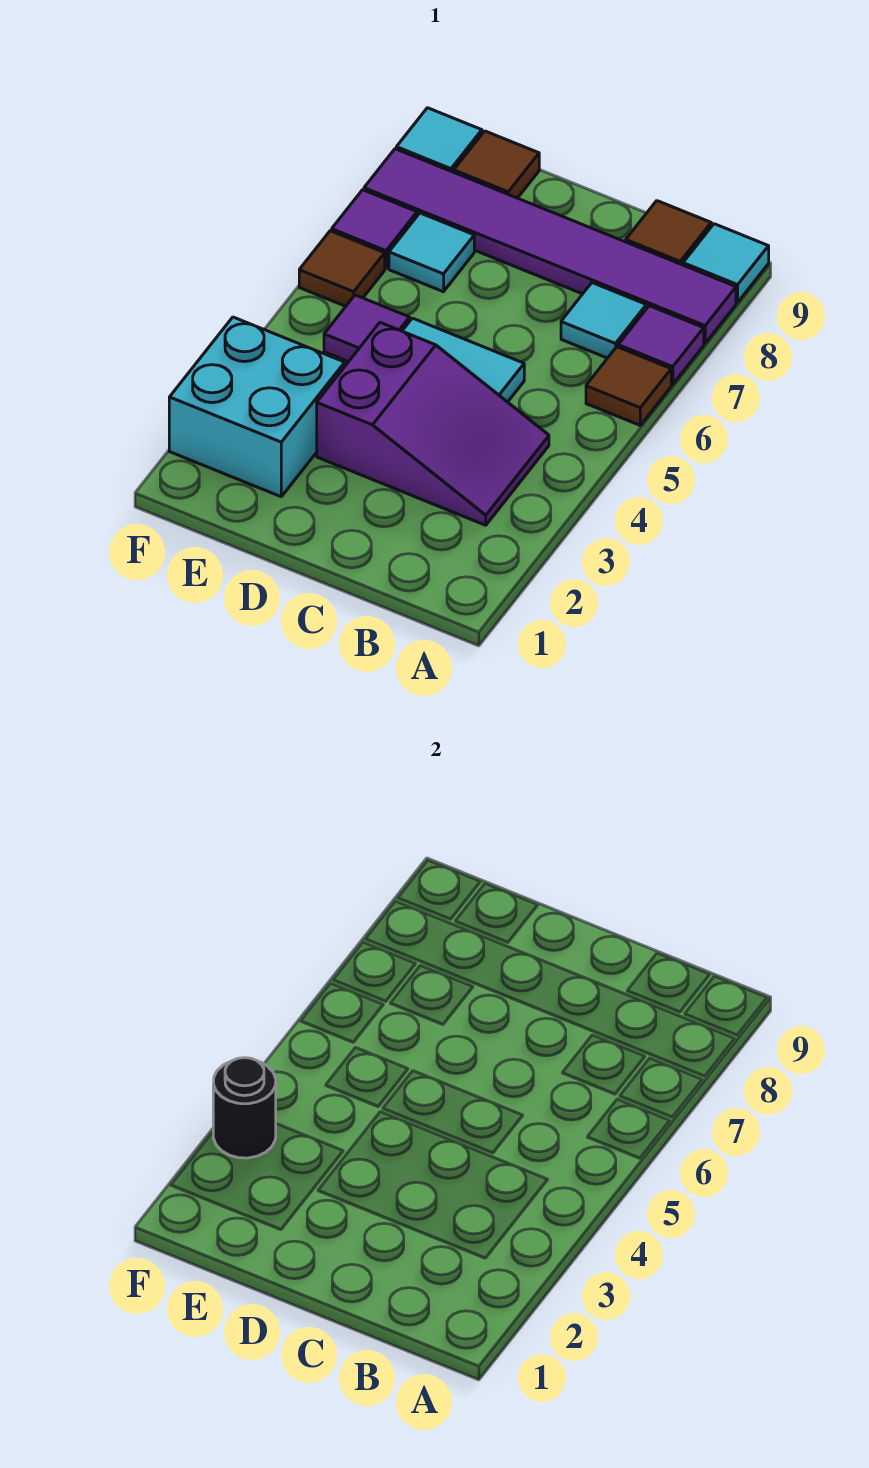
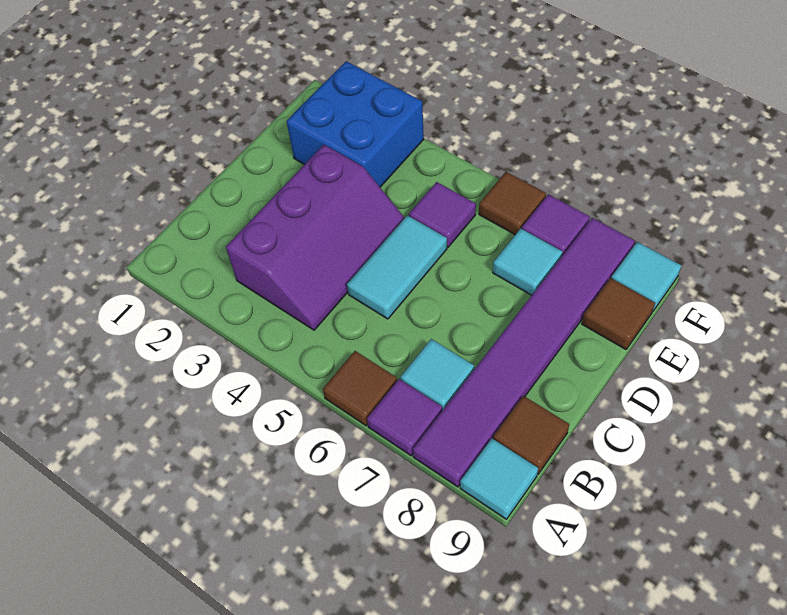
purple slope B3:D4 level 1 top D -> purple slope B3:D4 level 1 top 3
cyan brick E2:F3 level 1 -> blue brick E2:F3 level 1
black round brick F3 level 2 -> none

